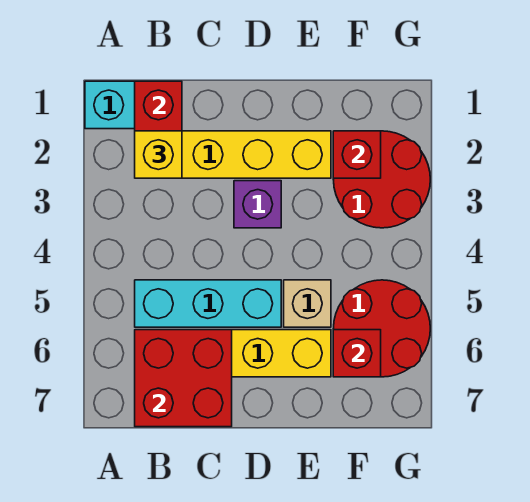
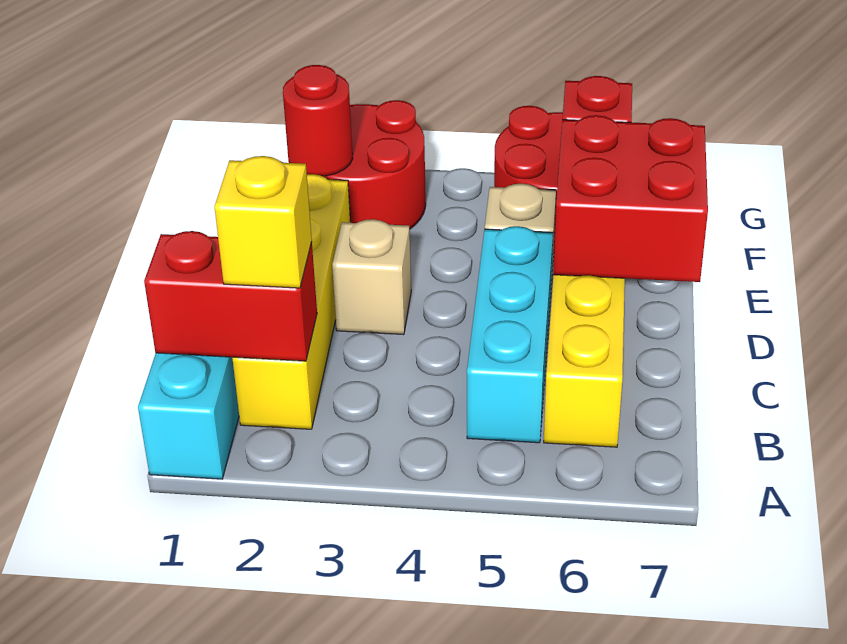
red brick B6:C7 level 2 -> red brick D6:E7 level 2
purple brick D3 level 1 -> tan brick D3 level 1
red brick F2 level 2 -> red round brick F2 level 2

